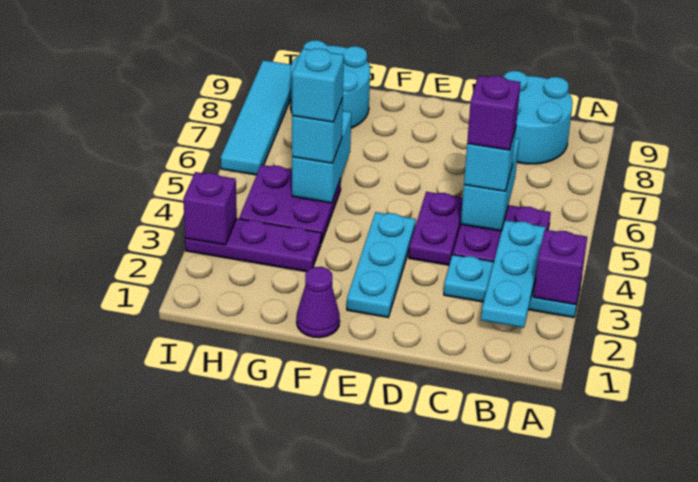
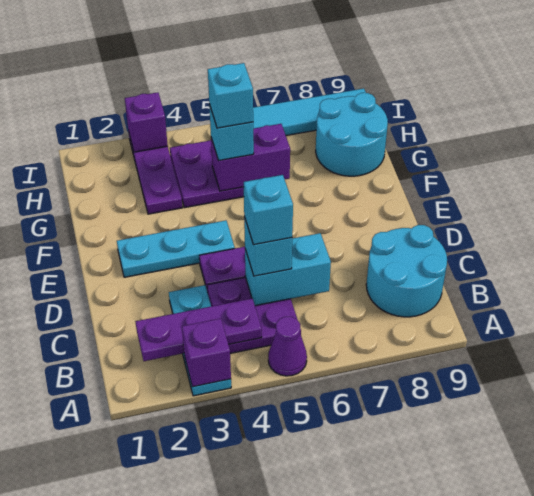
cyan plate B2:B4 level 2 -> purple plate B2:B4 level 2
purple brick C5 level 4 -> cyan brick C5 level 4
purple cone F1 level 1 -> purple cone A5 level 1
cyan brick G5:G6 level 2 -> purple brick G5:G6 level 2

